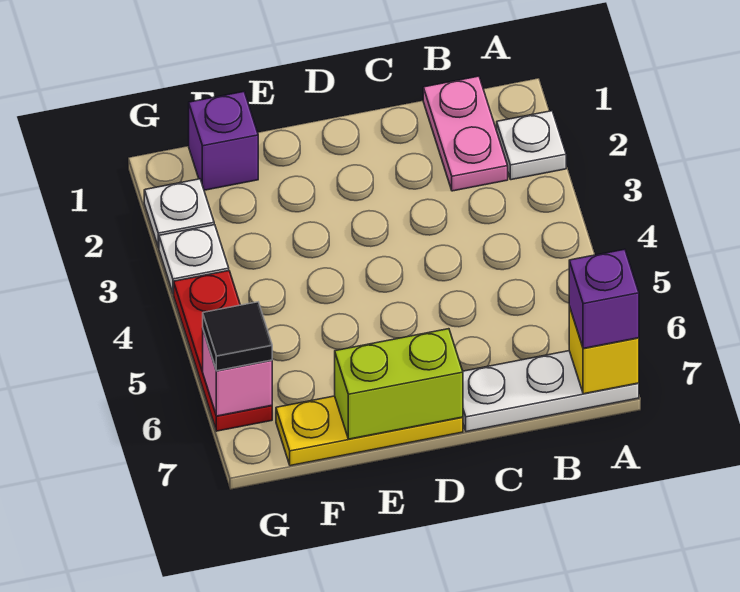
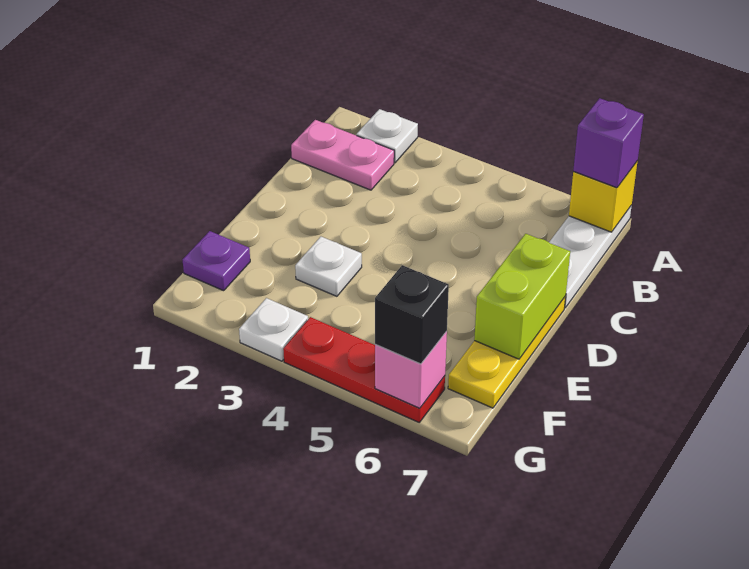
purple brick F1 level 1 -> purple plate F1 level 1
white plate G2 level 1 -> white plate E3 level 1
black tile G6 level 3 -> black brick G6 level 3

